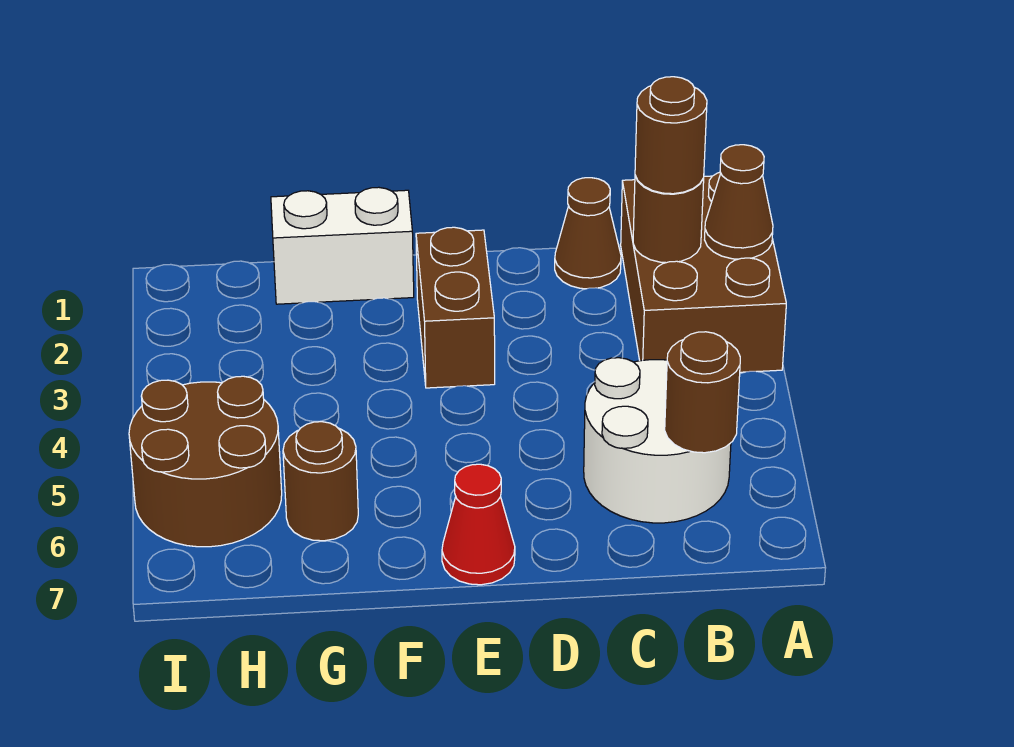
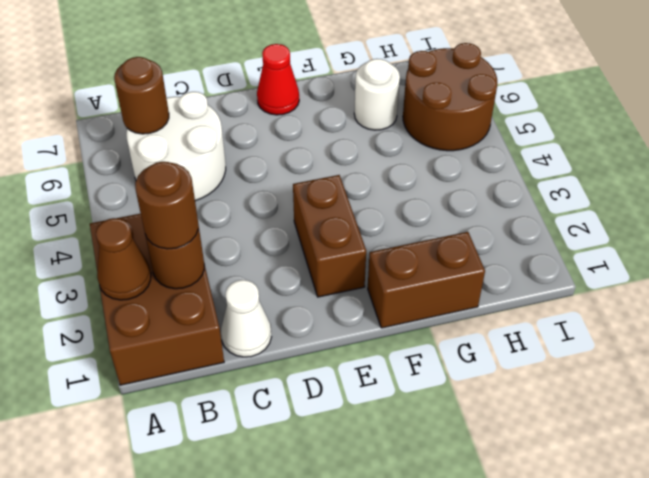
brown cone C1 level 1 -> white cone C1 level 1
white brick F1:G1 level 1 -> brown brick F1:G1 level 1
brown round brick G6 level 1 -> white round brick G6 level 1

